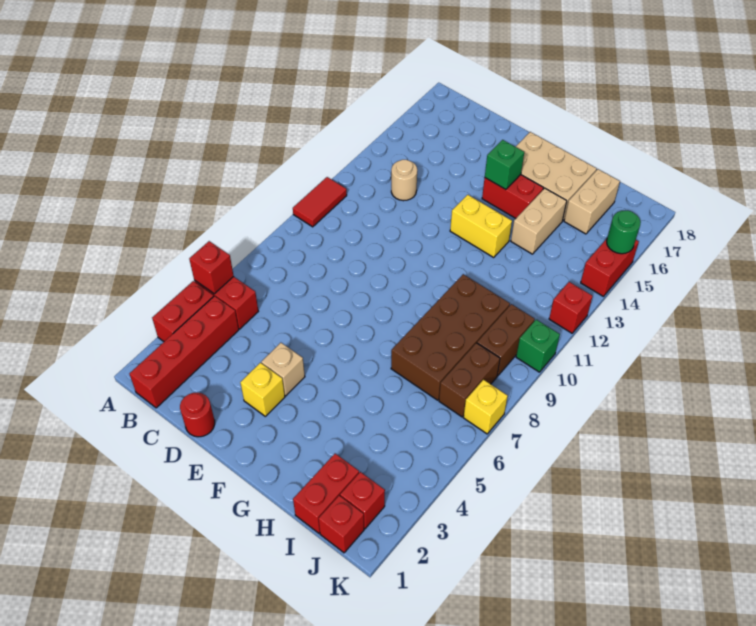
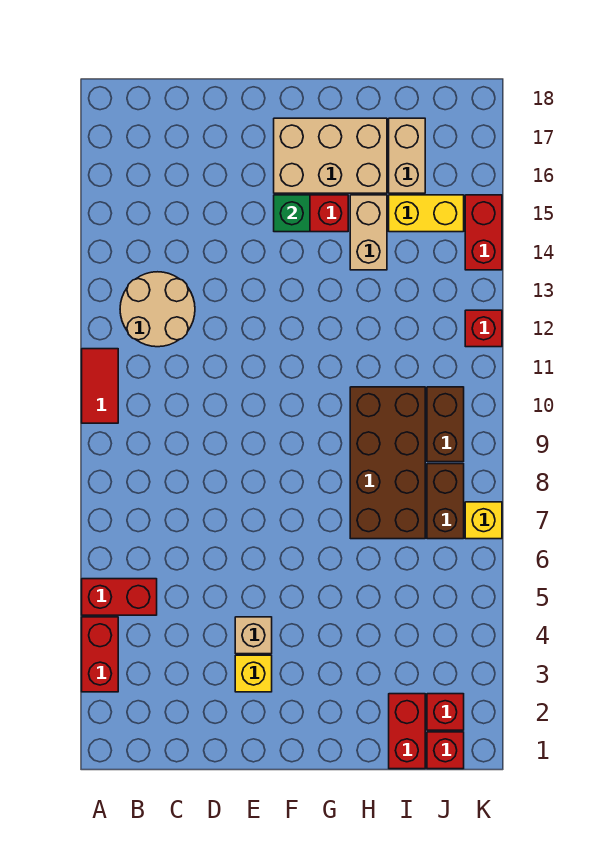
red brick A5 level 2 -> none
red brick B1:B4 level 1 -> none
tan round brick C13 level 1 -> tan round brick B12:C13 level 1
red round brick D1 level 1 -> none
yellow brick F13:G13 level 1 -> yellow brick I15:J15 level 1
green brick K10 level 1 -> none
green round brick K15 level 2 -> none

